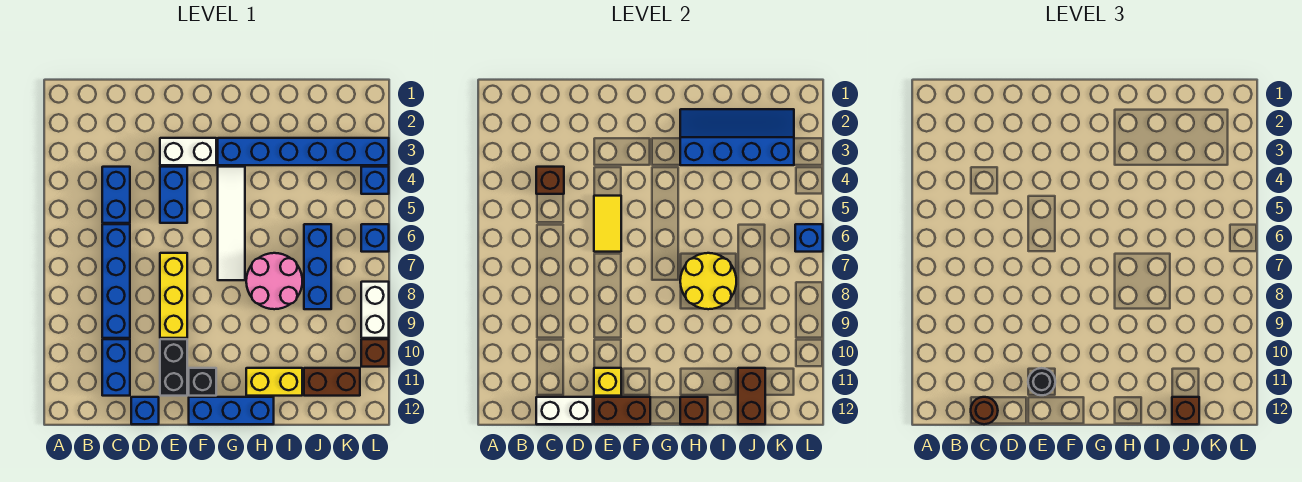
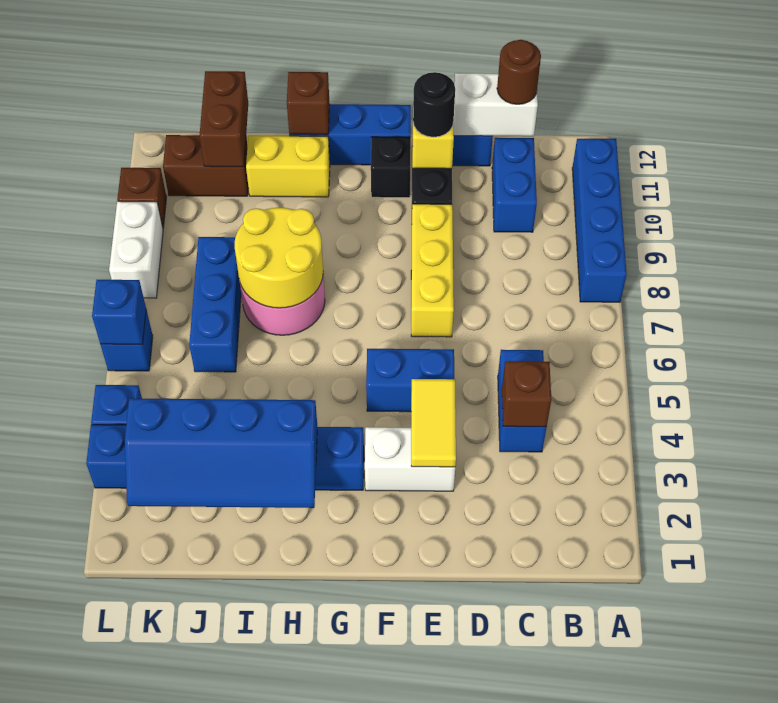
blue brick C6:C9 level 1 -> blue brick A8:A11 level 1
blue brick E4:E5 level 1 -> blue brick E5:F5 level 1
yellow tile E5:E6 level 2 -> yellow tile E3:E4 level 2
brown brick E12:F12 level 2 -> none
white tile G4:G7 level 1 -> none
brown brick J12 level 3 -> none

